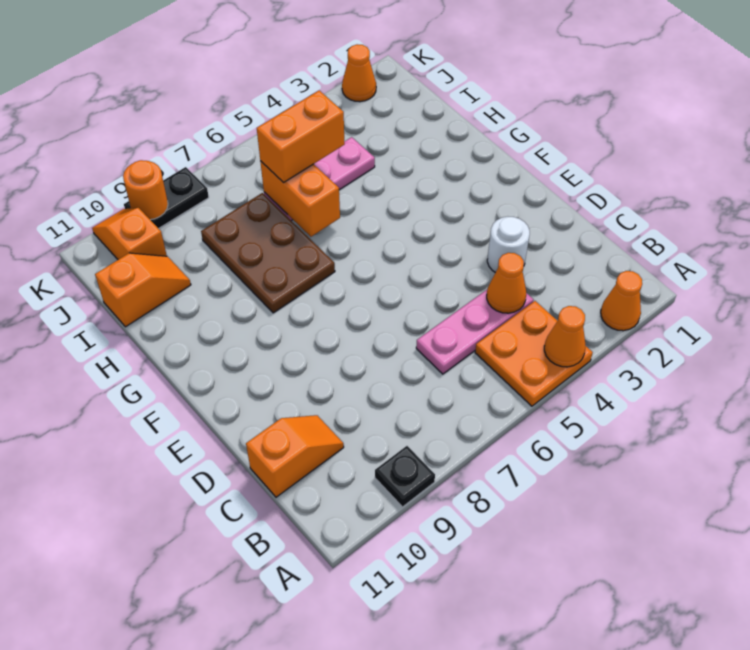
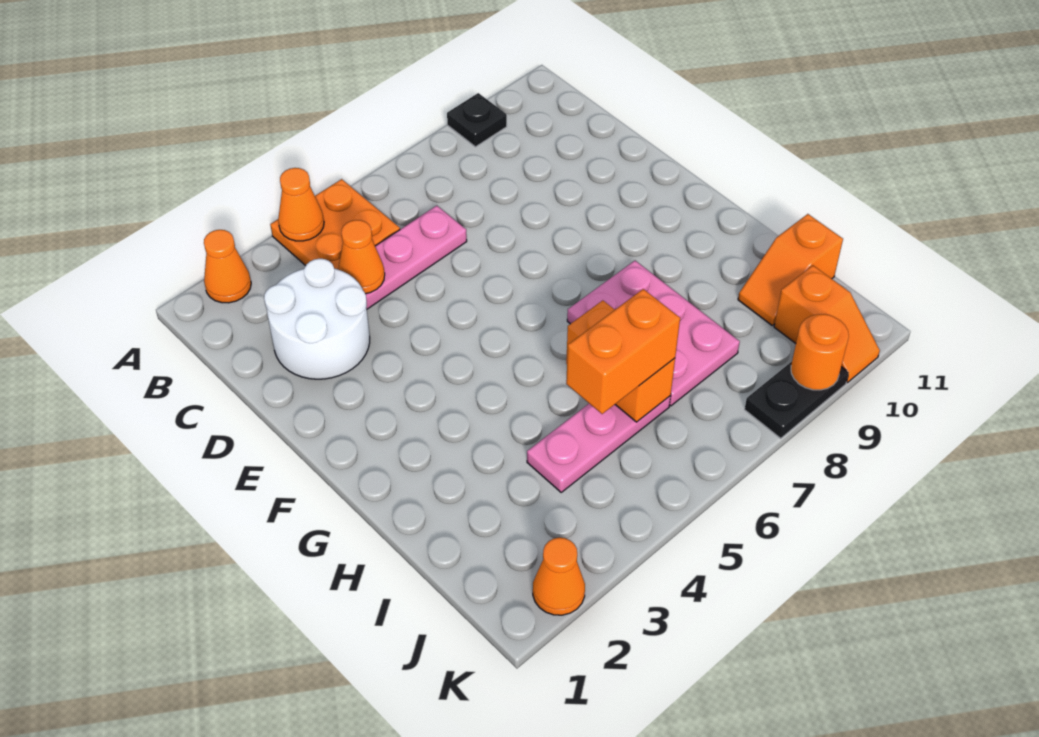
orange slope C10:C11 level 1 top 11 -> none
white round brick D3 level 1 -> white round brick C2:D3 level 1
brown plate G7:I8 level 1 -> pink plate G7:I8 level 1

